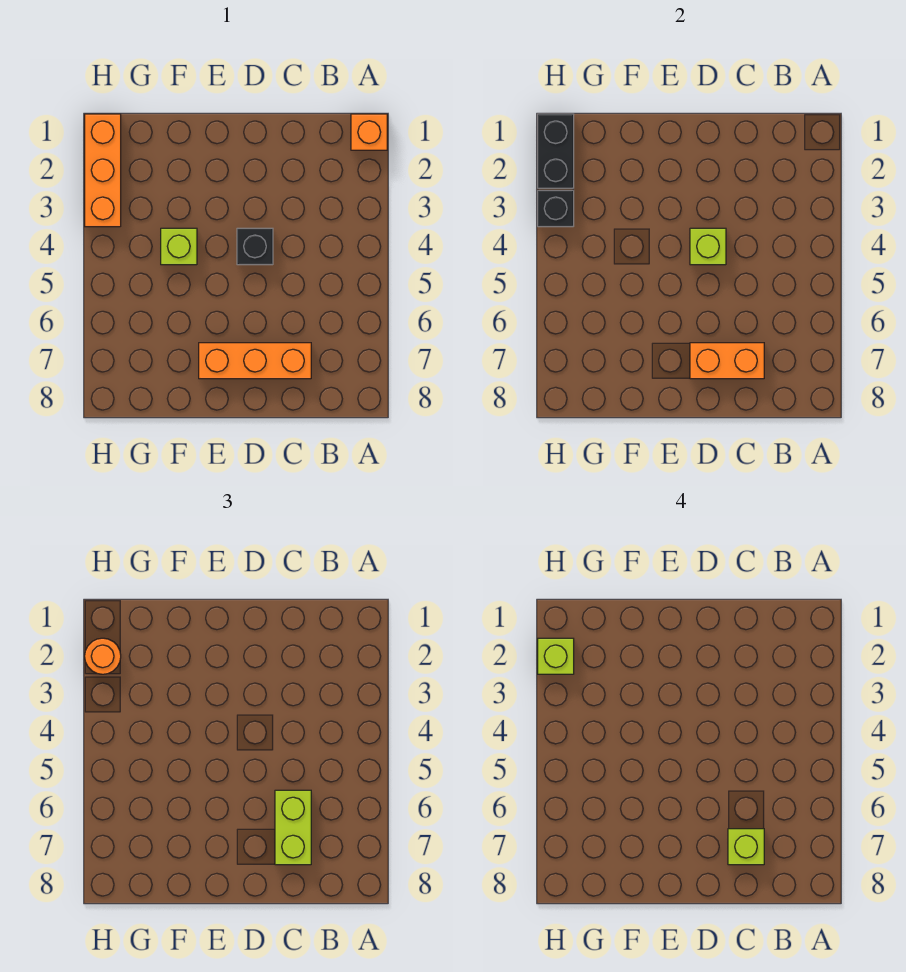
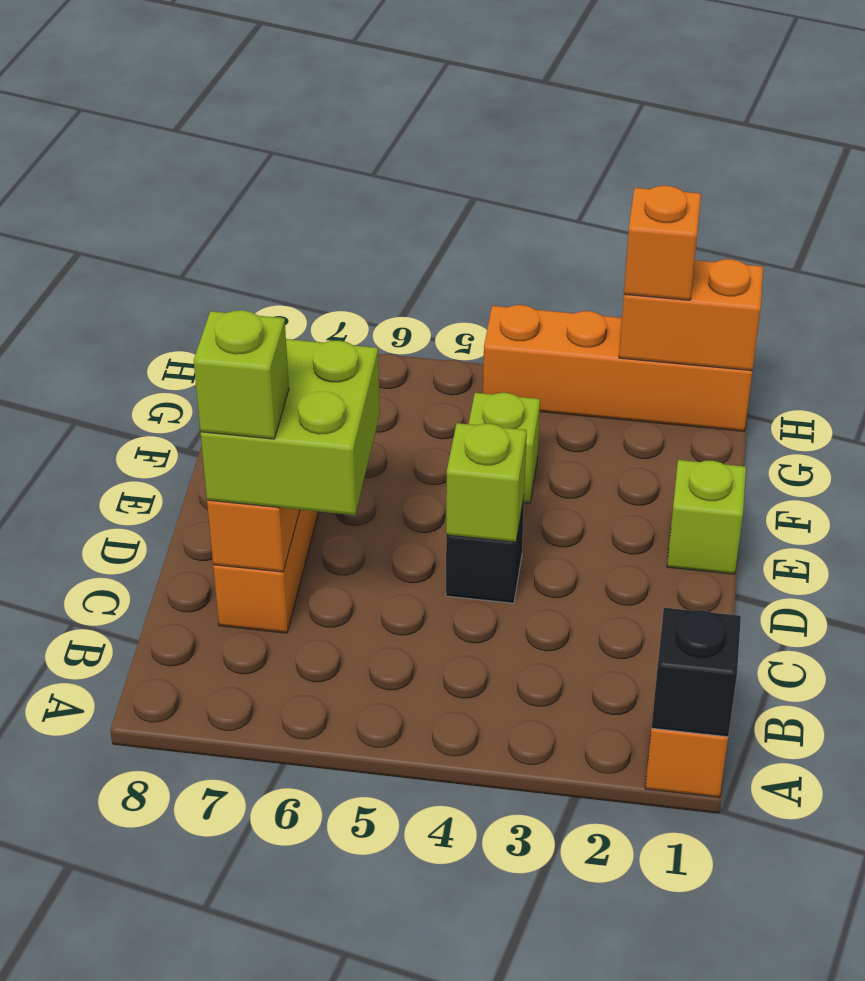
lime brick C6:C7 level 3 -> lime brick C6:D7 level 3
orange brick H1:H3 level 1 -> orange brick H1:H4 level 1
black brick H1:H2 level 2 -> orange brick H1:H2 level 2
orange round brick H2 level 3 -> orange brick H2 level 3
lime brick H2 level 4 -> lime brick E1 level 1
black brick H3 level 2 -> black brick A1 level 2

